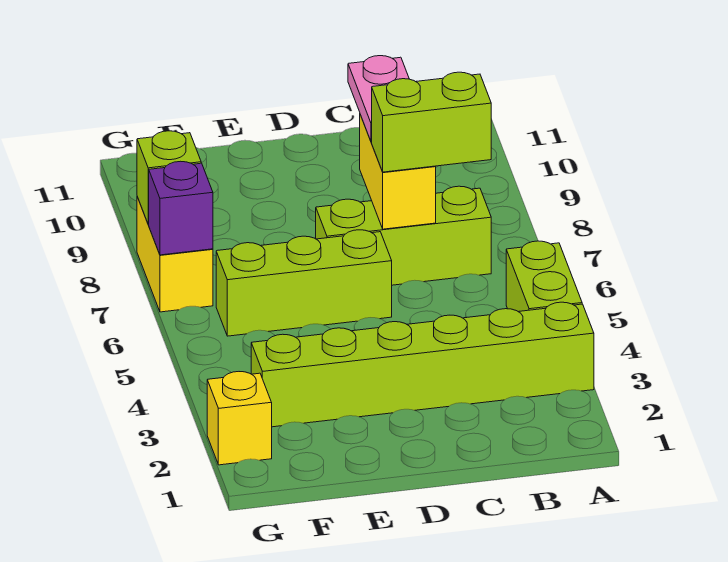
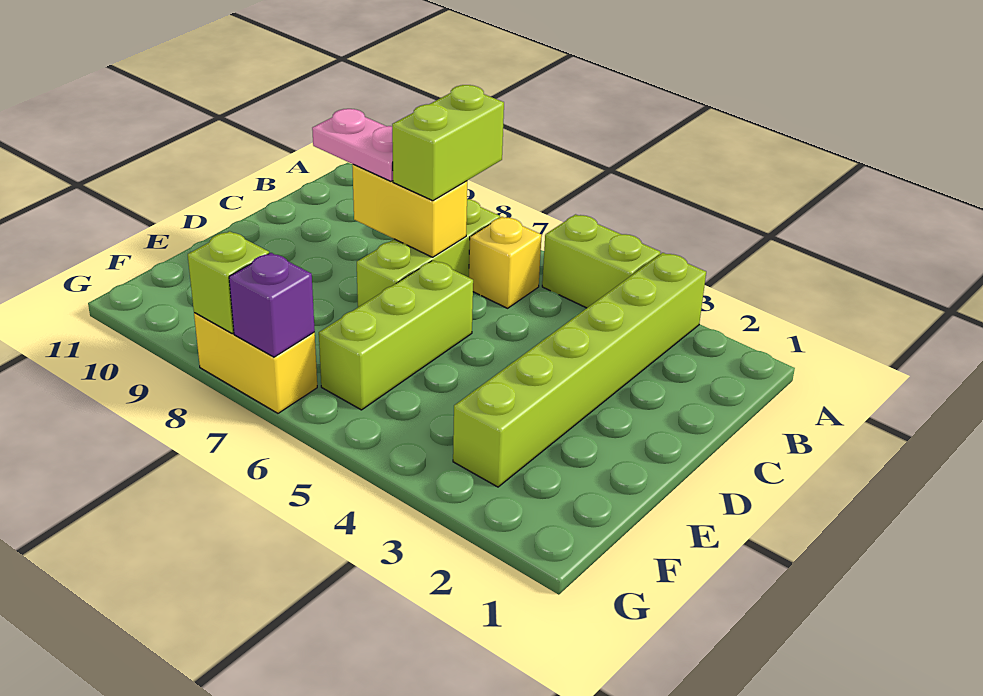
yellow brick G2 level 1 -> yellow brick B6 level 1

